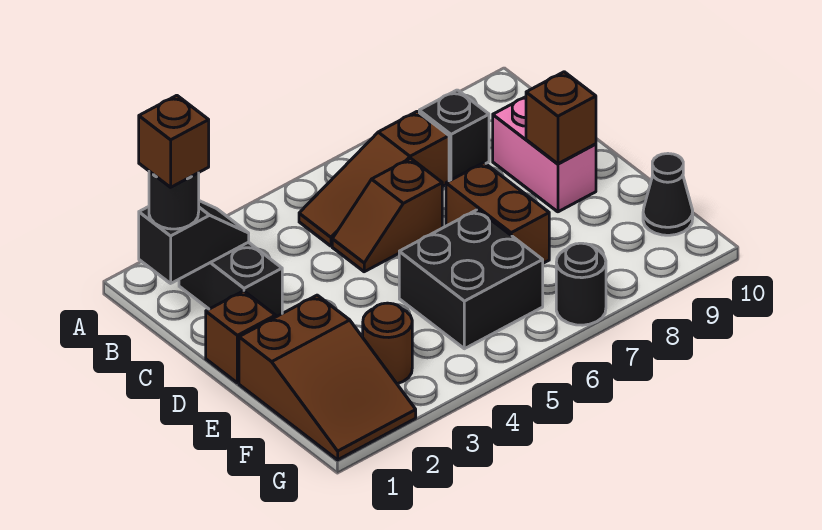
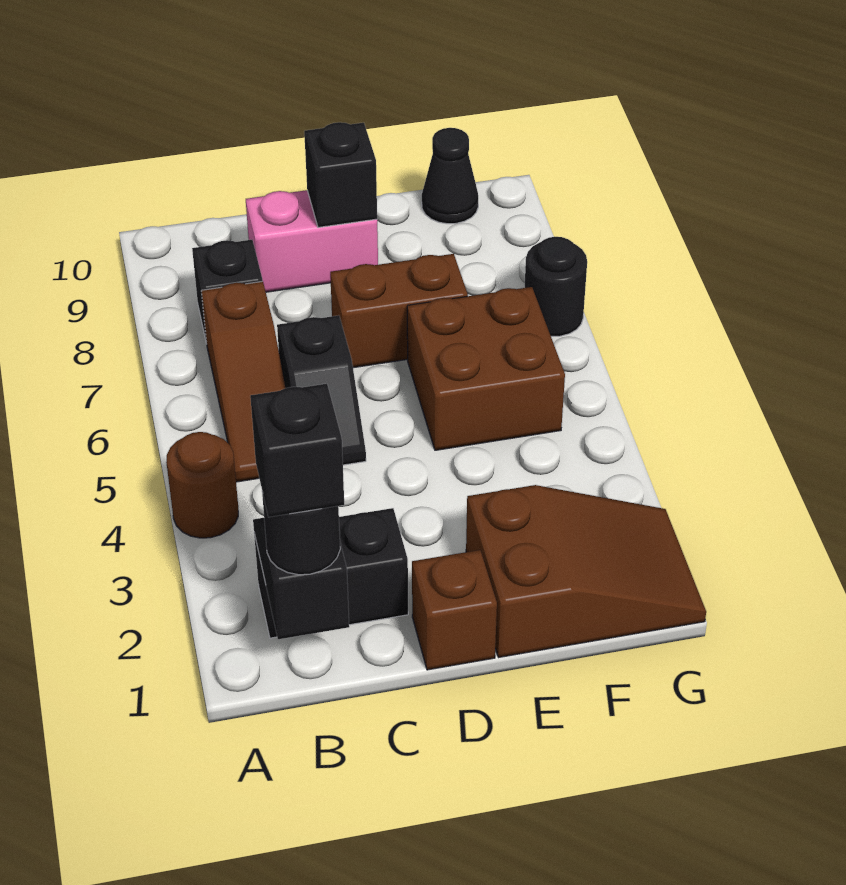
brown brick B1 level 4 -> black brick B1 level 4
brown slope C5:C6 level 1 top 6 -> black slope C5:C6 level 1 top 6
brown brick D9 level 2 -> black brick D9 level 2
black brick E5:F6 level 1 -> brown brick E5:F6 level 1
brown round brick F3 level 1 -> brown round brick A4 level 1

